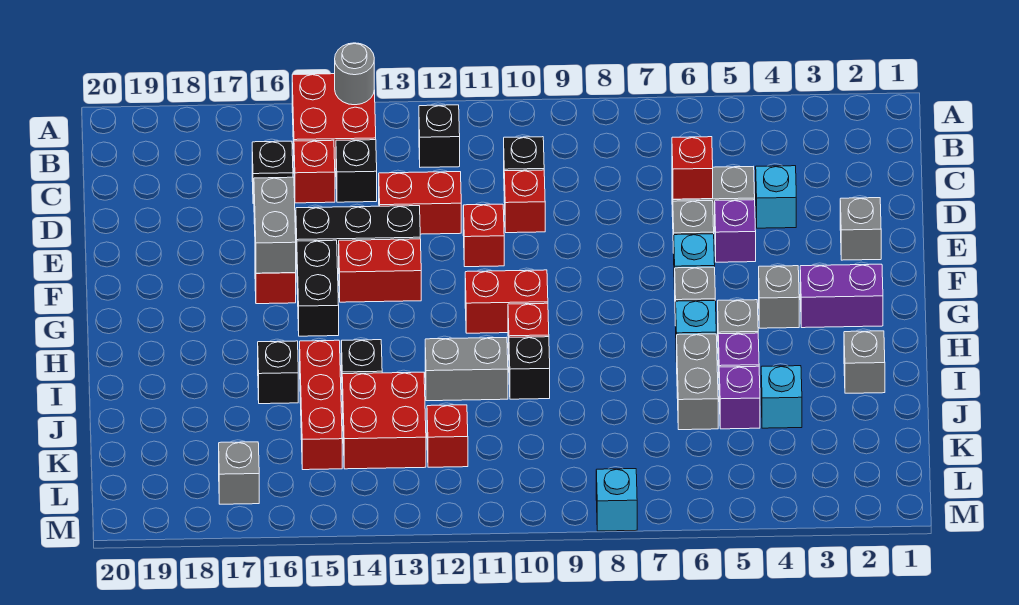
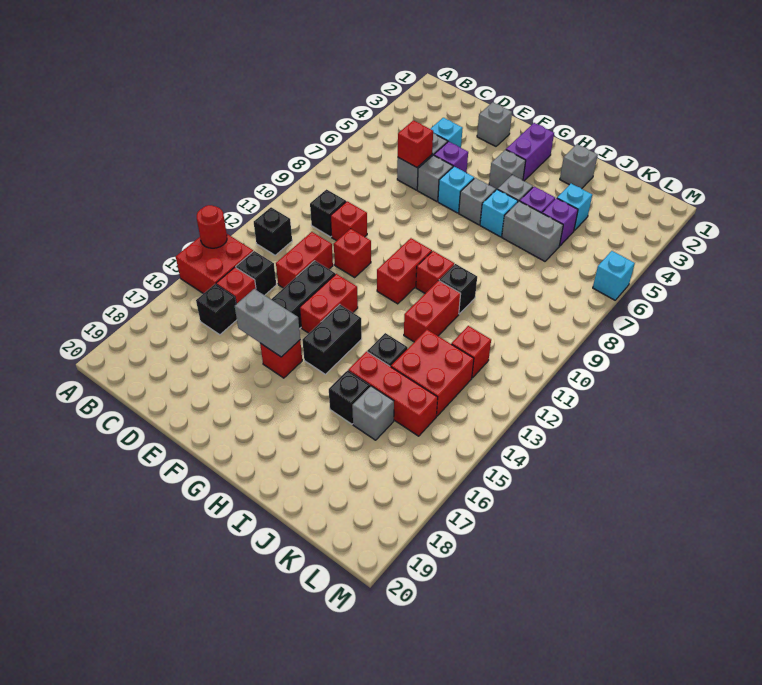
grey round brick A14 level 2 -> red round brick A14 level 2
black brick F15:G15 level 1 -> black brick G14:G15 level 1
grey brick I11:I12 level 1 -> red brick I11:I12 level 1
grey brick L17 level 1 -> grey brick J16 level 1
cyan brick M8 level 1 -> cyan brick M6 level 1

